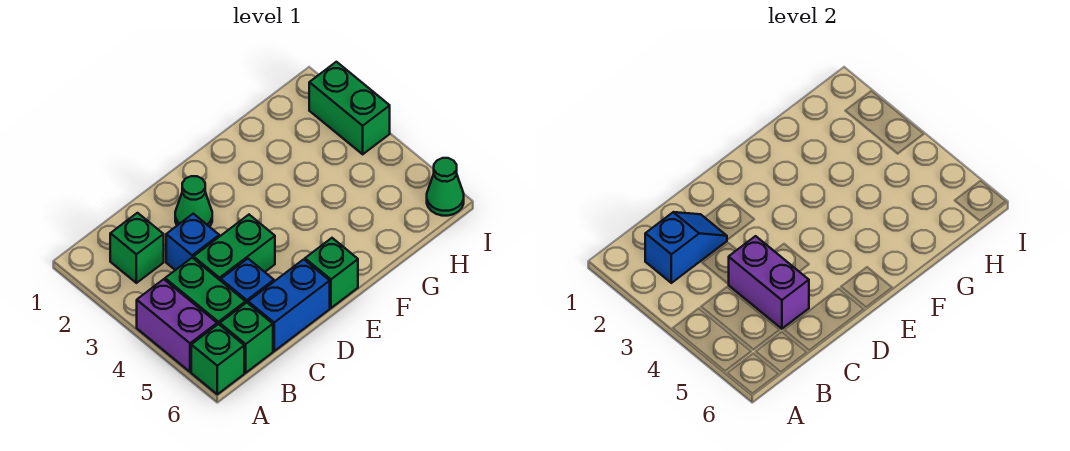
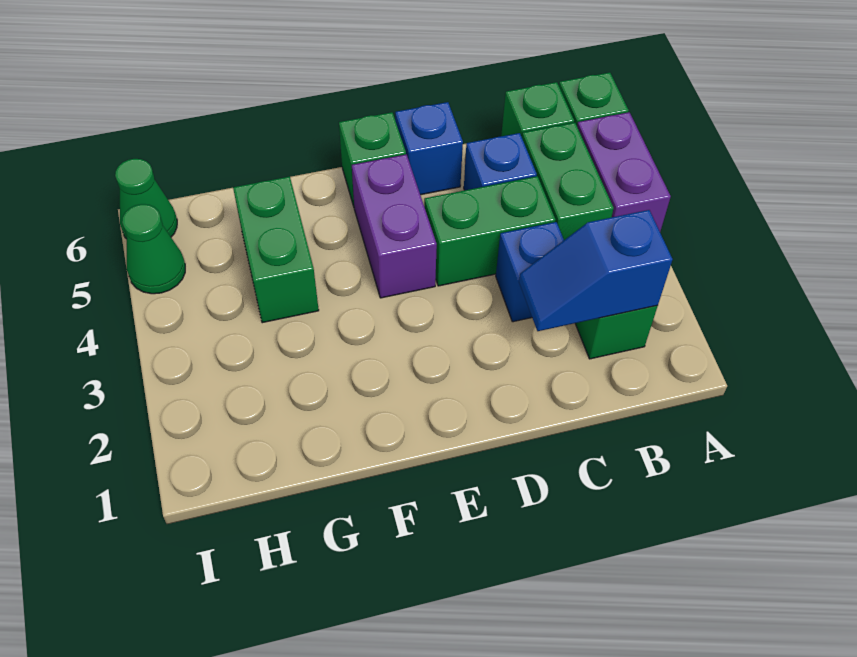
purple brick C4:C5 level 2 -> purple brick E4:E5 level 1
blue brick C6:D6 level 1 -> blue brick D6 level 1
green cone D2 level 1 -> green cone I5 level 1
green brick I2:I3 level 1 -> green brick G4:G5 level 1

